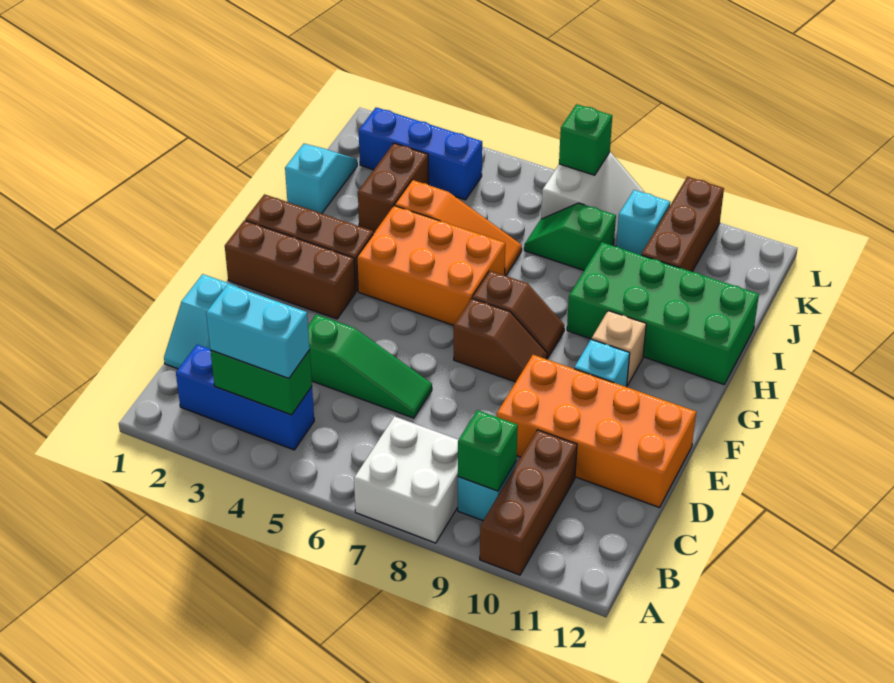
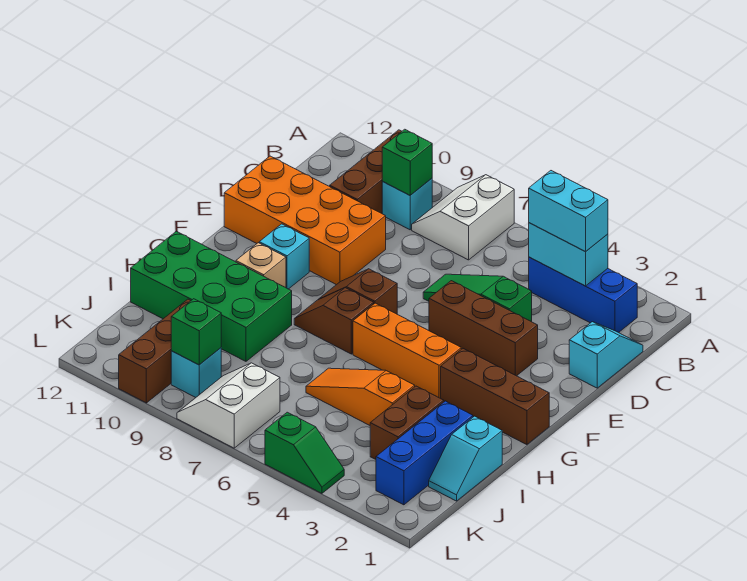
white brick A7:B8 level 1 -> white slope A7:B8 level 1 top 7
green brick B3:B4 level 2 -> cyan brick B3:B4 level 2
brown brick F1:F3 level 1 -> brown brick E3:E5 level 1
orange brick G4:H6 level 1 -> orange brick G4:G6 level 1
green slope J7:J8 level 1 top 8 -> green slope L4:L5 level 1 top 5
blue brick K2:K4 level 1 -> blue brick I2:K2 level 1
green brick L7 level 2 -> green brick K9 level 2

